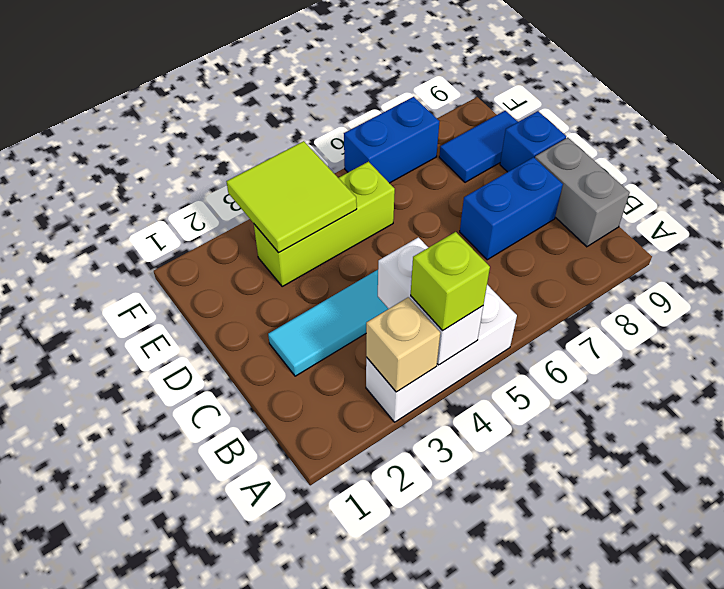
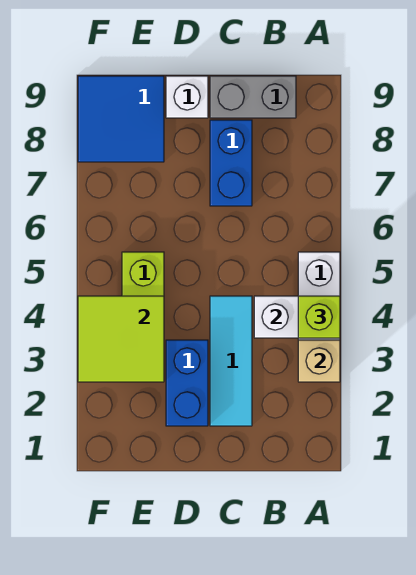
blue brick D9 level 1 -> white brick D9 level 1
blue tile E8:E9 level 1 -> blue tile E8:F9 level 1
blue brick F6:F7 level 1 -> blue brick D2:D3 level 1

